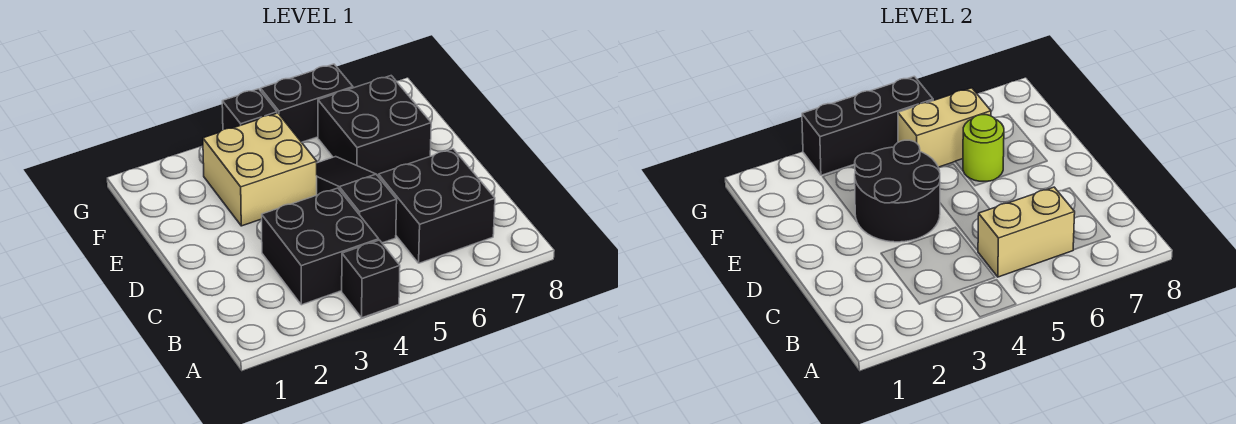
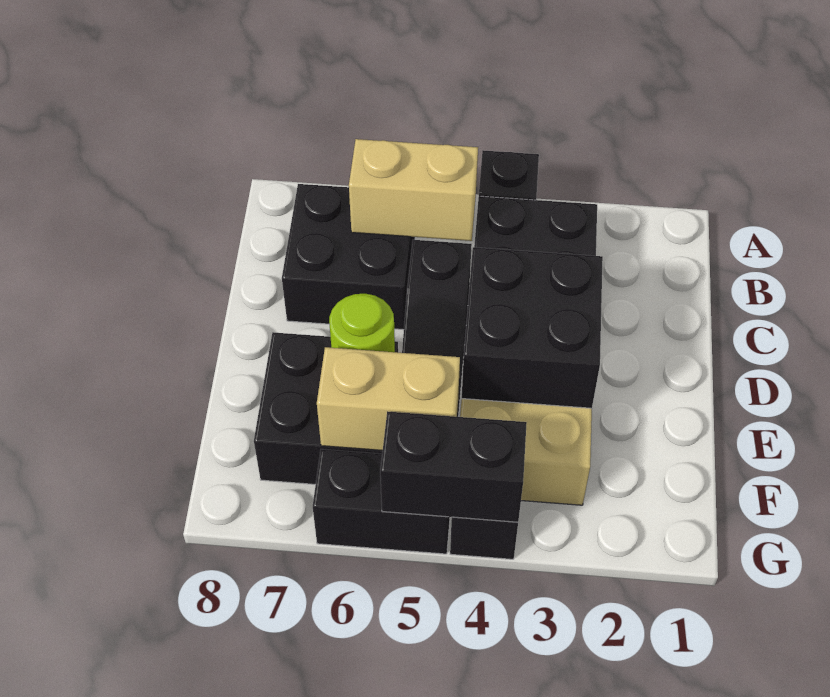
black round brick D3:E4 level 2 -> black brick D3:E4 level 2
black brick G3:G5 level 2 -> black brick G4:G5 level 2

